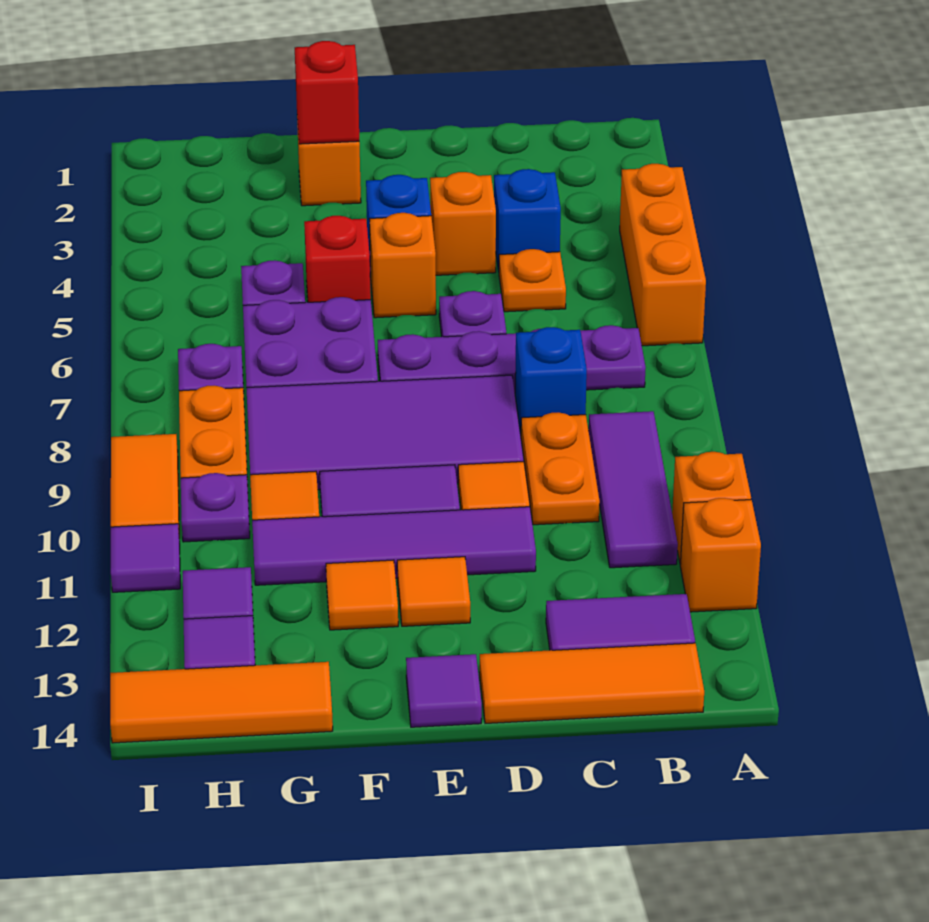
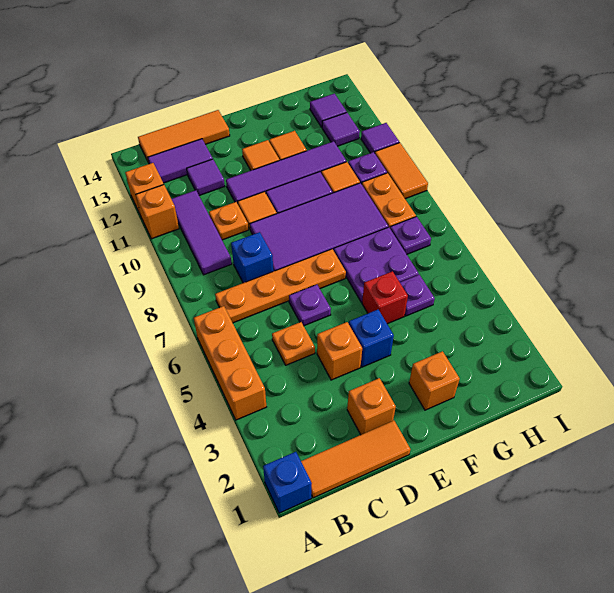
purple plate B7:E7 level 1 -> orange plate B7:E7 level 1
blue brick C4 level 1 -> blue brick A1 level 1
orange plate C9:C10 level 1 -> orange plate C10 level 1
orange brick E5 level 1 -> orange brick D2 level 1
purple tile E14 level 1 -> purple tile C12 level 1
red brick F2 level 2 -> none
orange tile G14:I14 level 1 -> orange tile B1:D1 level 1

